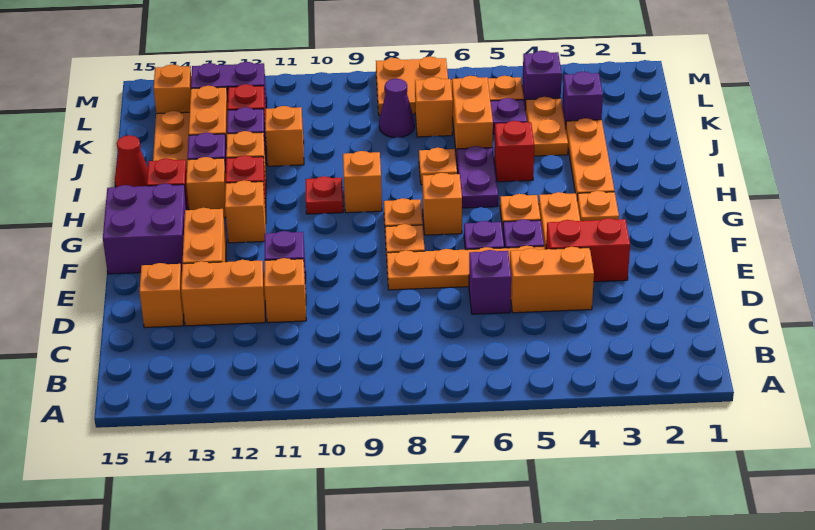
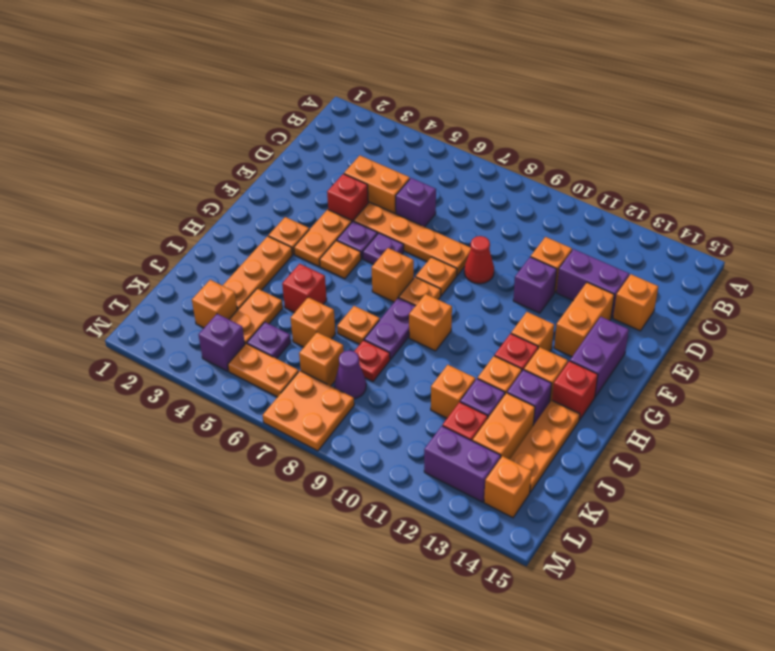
orange brick D12:D13 level 1 -> purple brick D12:D13 level 1
red brick E3:E4 level 1 -> red brick E4 level 1
purple brick F14:G15 level 1 -> purple brick F14:G14 level 1
purple plate H6:I6 level 1 -> purple plate H8:I8 level 1
red plate H10 level 1 -> red plate J8 level 1
red cone I15 level 1 -> red cone E9 level 1
orange brick J6:K6 level 1 -> orange brick J6 level 1
purple brick K3 level 1 -> orange brick K3 level 1

